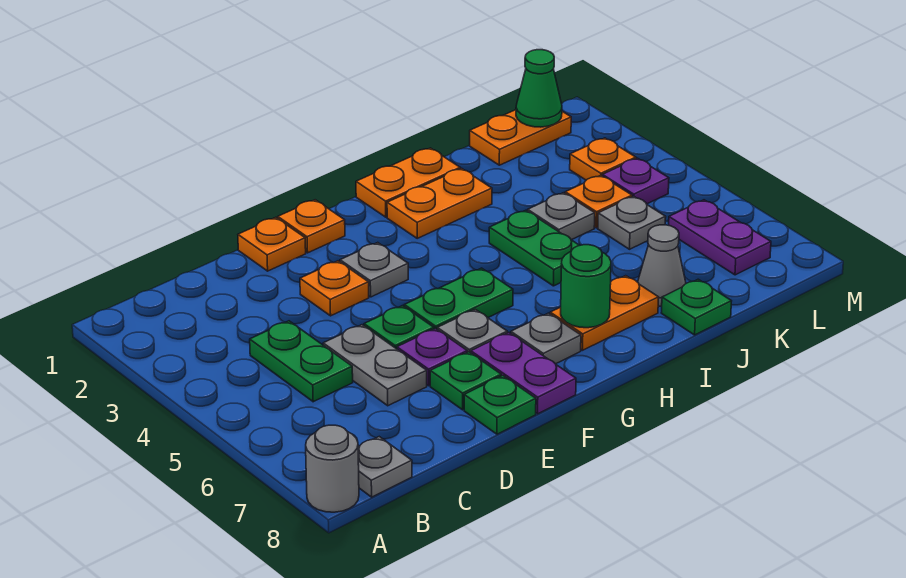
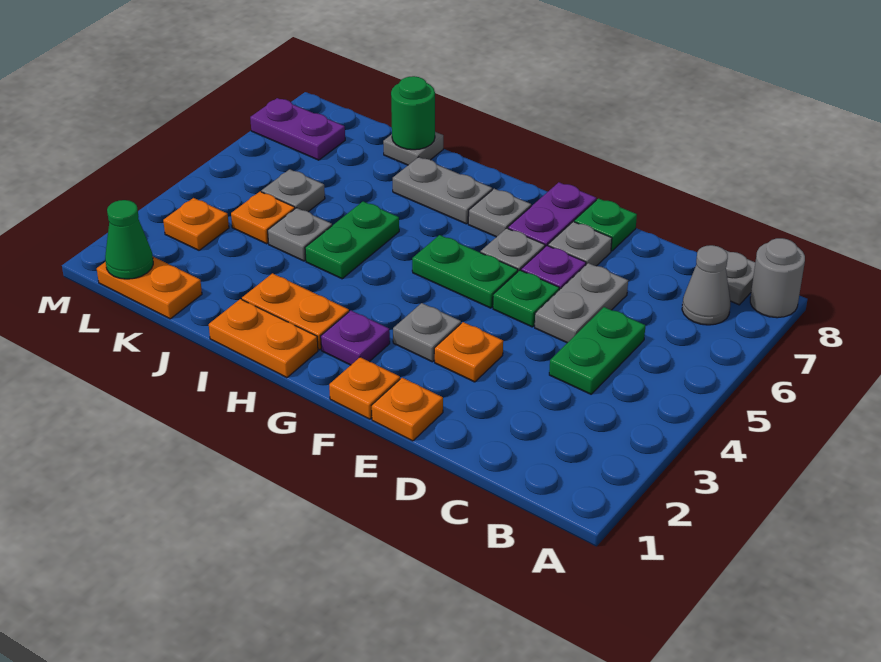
green plate E7 level 1 -> grey plate E7 level 1
orange plate H7:I7 level 1 -> grey plate H7:I7 level 1
green round brick H7 level 2 -> green round brick J8 level 2
grey cone J7 level 1 -> grey cone B7 level 1
green plate J8 level 1 -> grey plate J8 level 1
purple plate L4 level 1 -> purple plate G2 level 1
purple plate L6:L7 level 1 -> purple plate L7:M7 level 1

